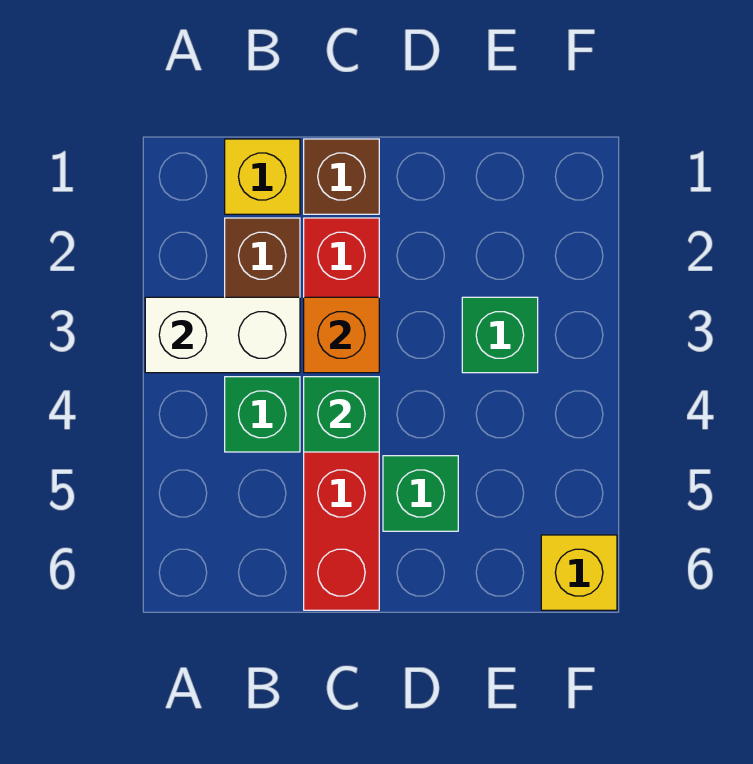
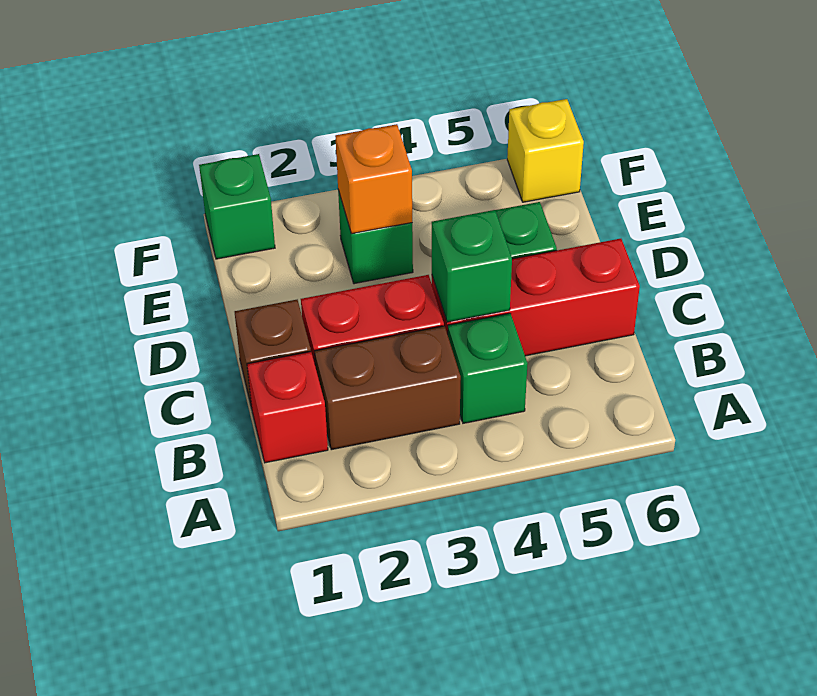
white brick A3:B3 level 2 -> none
yellow brick B1 level 1 -> red brick B1 level 1
orange brick C3 level 2 -> orange brick E3 level 2
none -> green brick F1 level 1

